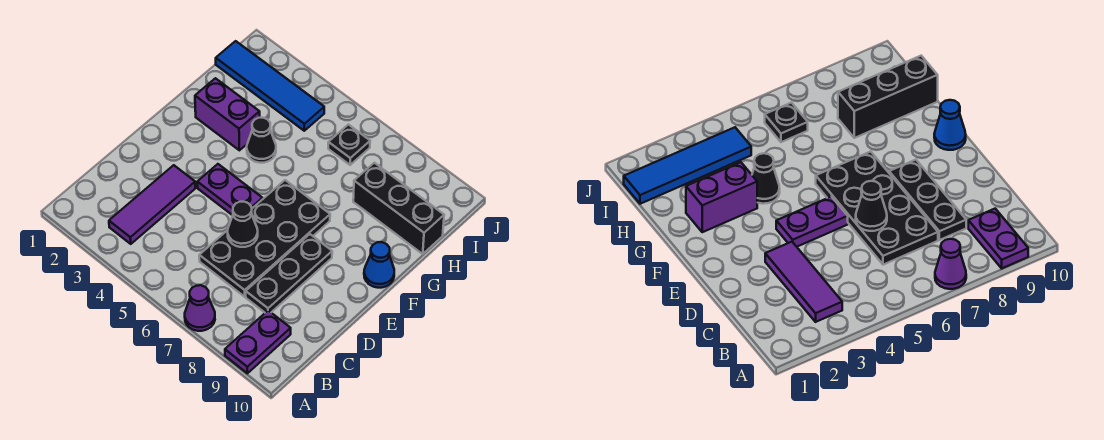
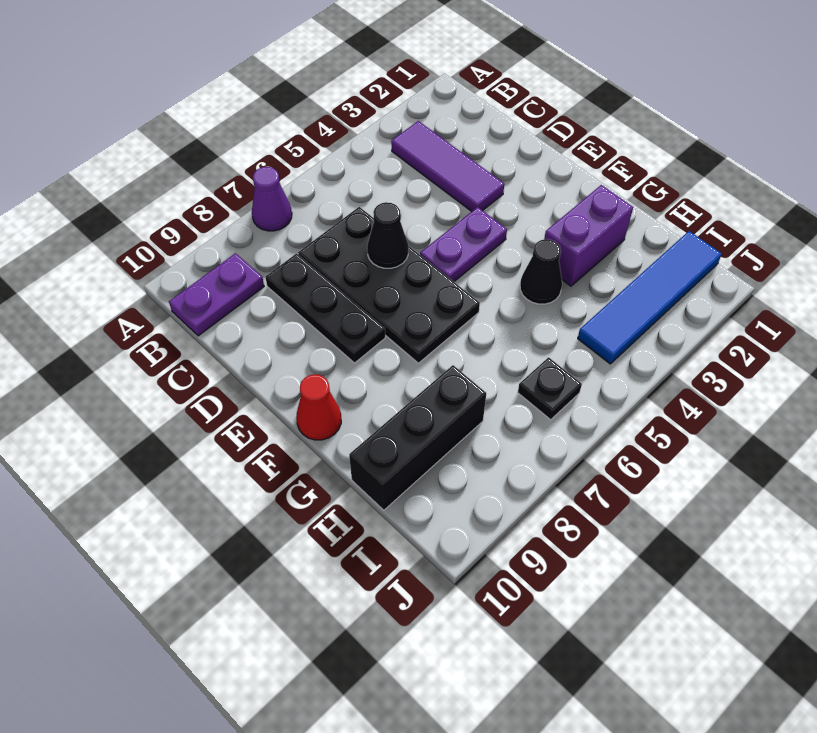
purple plate A9:B9 level 1 -> purple plate B9:B10 level 1
blue cone F10 level 1 -> red cone F10 level 1

